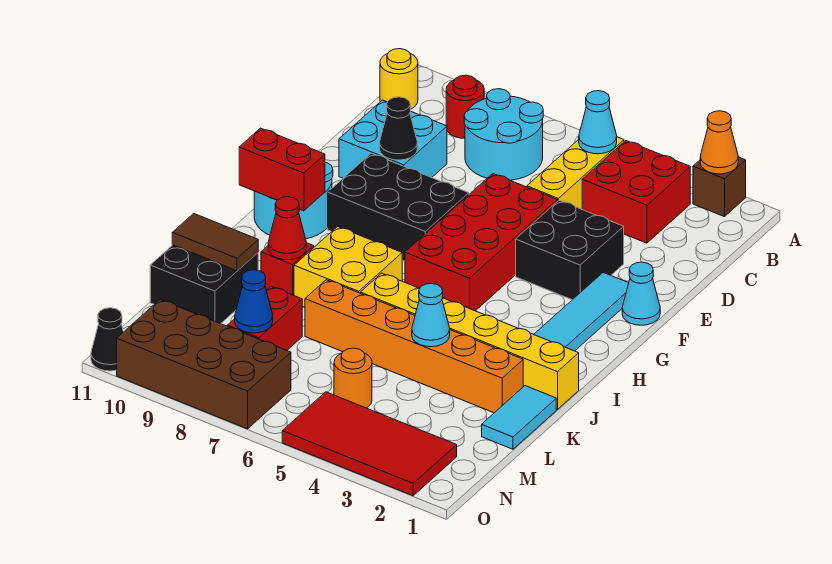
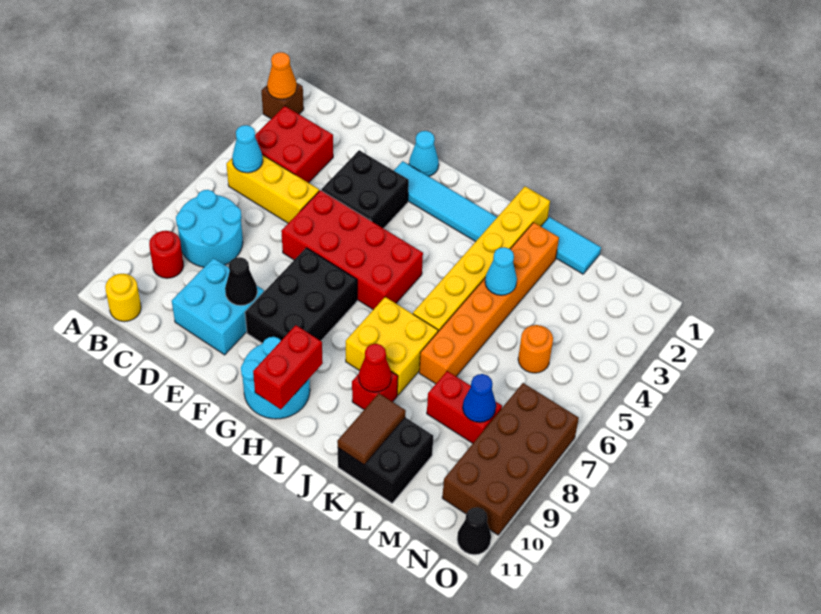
red tile N2:O5 level 1 -> none

